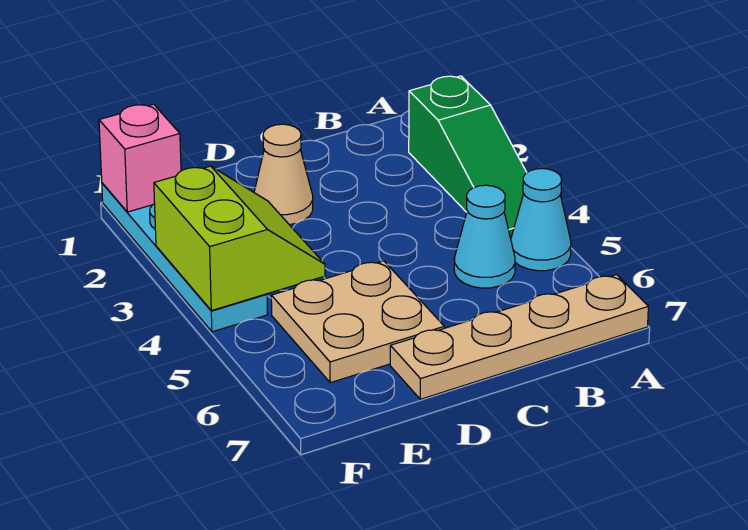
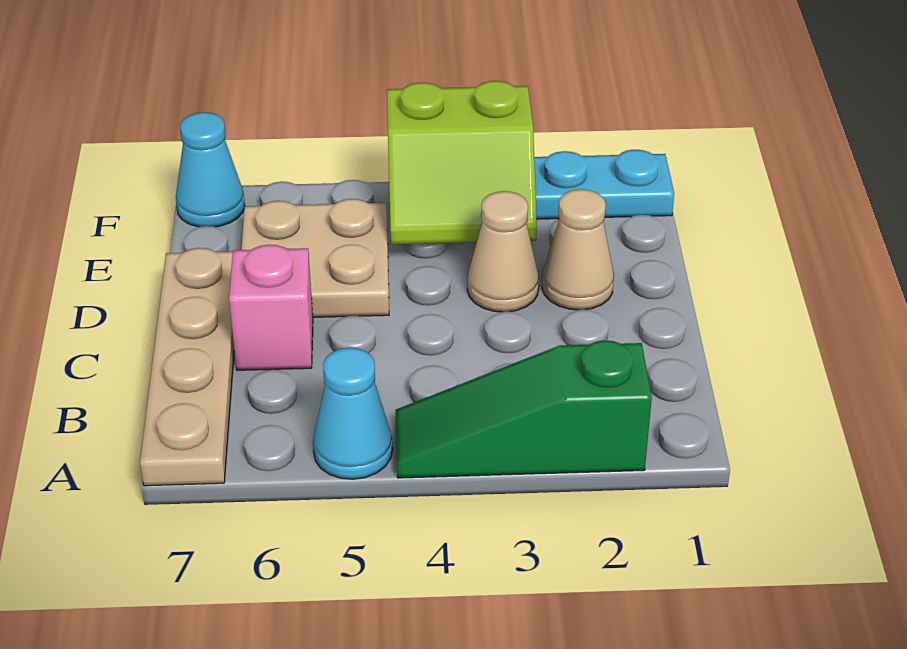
cyan cone B5 level 1 -> cyan cone F7 level 1
none -> tan cone D3 level 1
pink brick F1 level 2 -> pink brick C6 level 1

